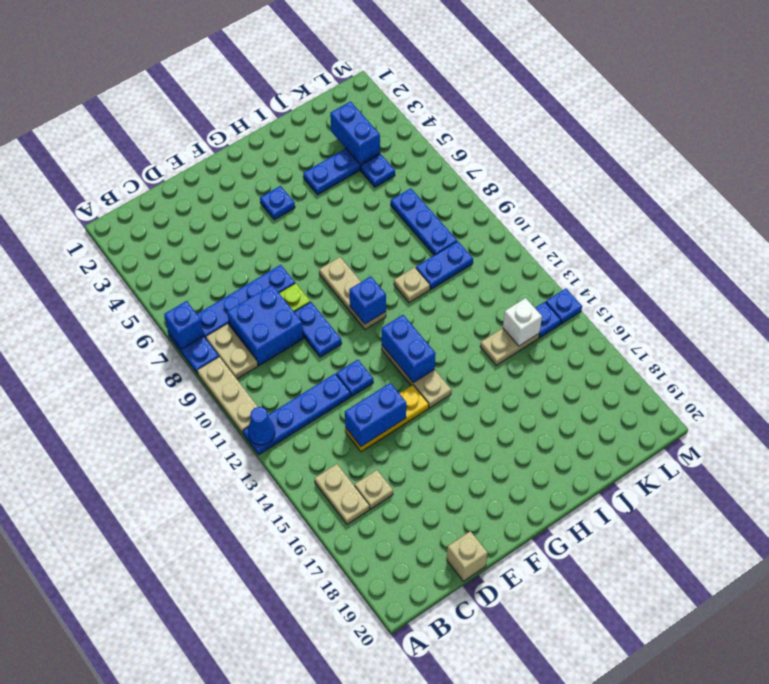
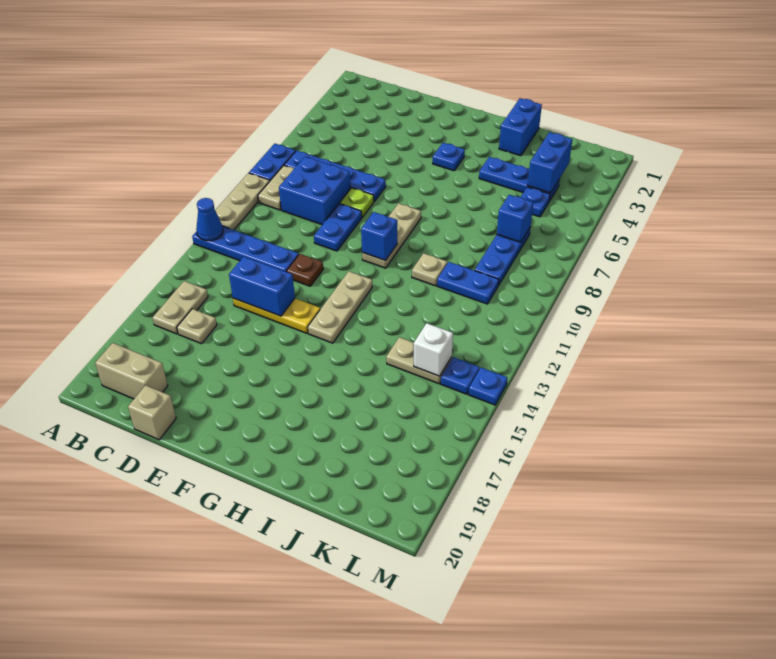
blue brick A7 level 2 -> blue brick K7 level 2
none -> tan brick B19:C19 level 1
blue plate E12 level 1 -> brown plate E12 level 1
blue brick G12:G13 level 2 -> blue brick I1:I2 level 1

